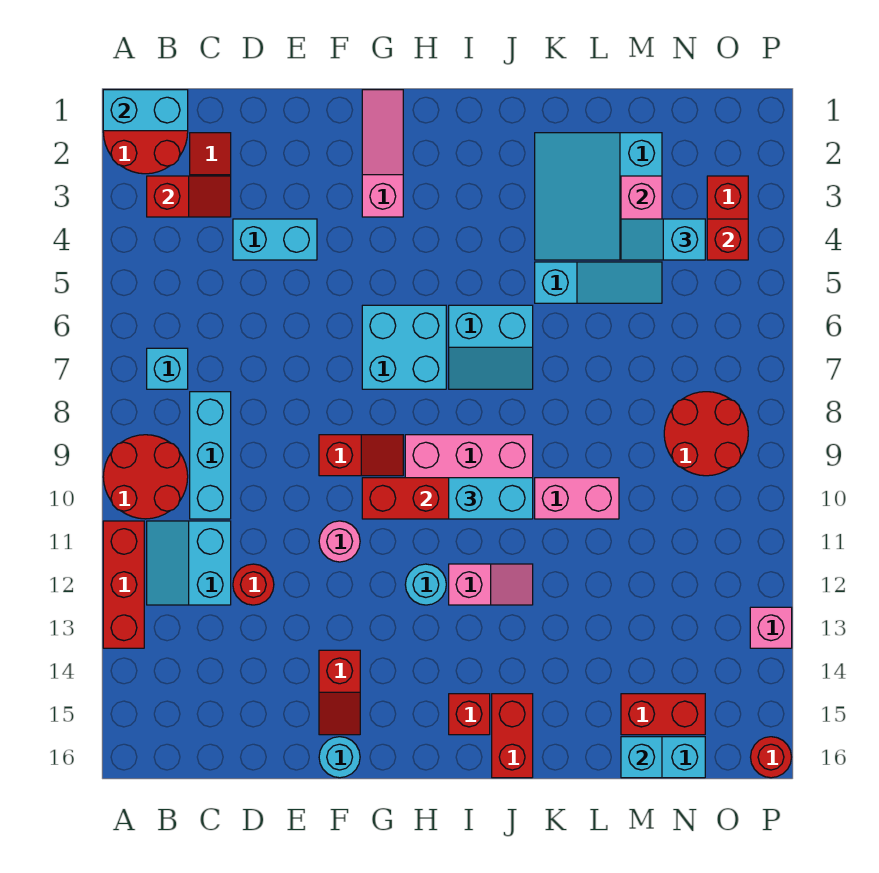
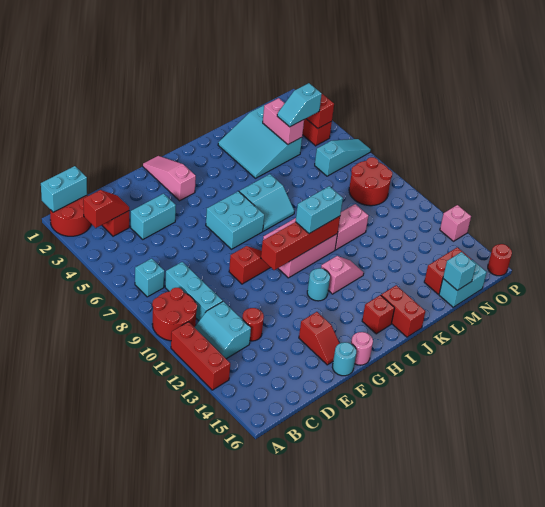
pink round brick F11 level 1 -> pink round brick G16 level 1
cyan slope K5:M5 level 1 top K -> cyan slope N6:P6 level 1 top N

